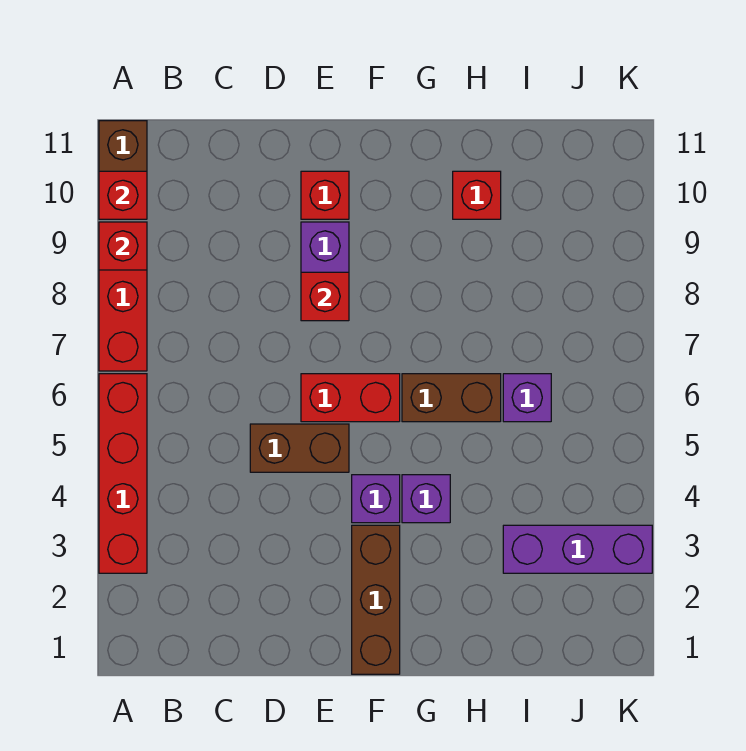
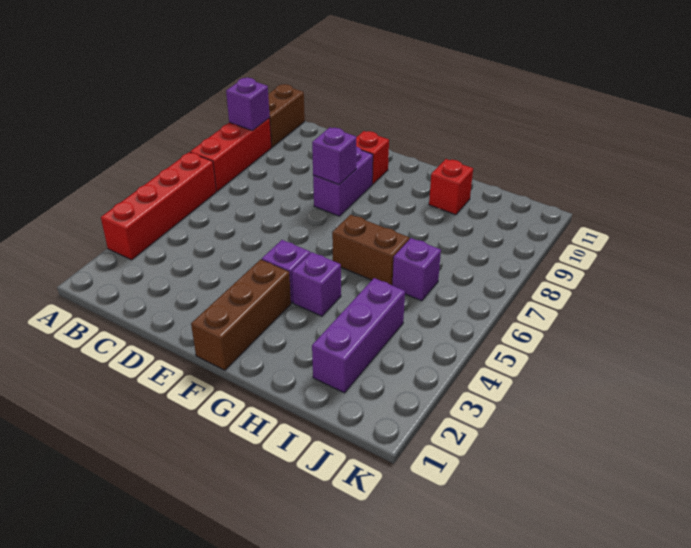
red brick A9 level 2 -> purple brick A9 level 2
red brick A10 level 2 -> none
brown brick D5:E5 level 1 -> none
red brick E6:F6 level 1 -> none
red brick E8 level 2 -> purple brick E8 level 2
purple brick I3:K3 level 1 -> purple brick I2:I4 level 1

